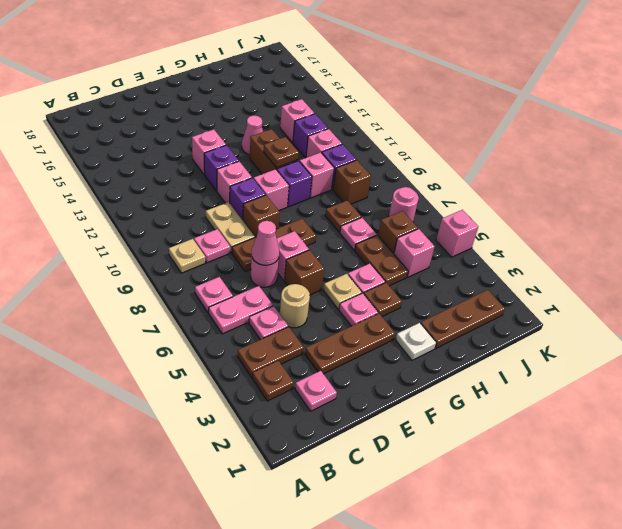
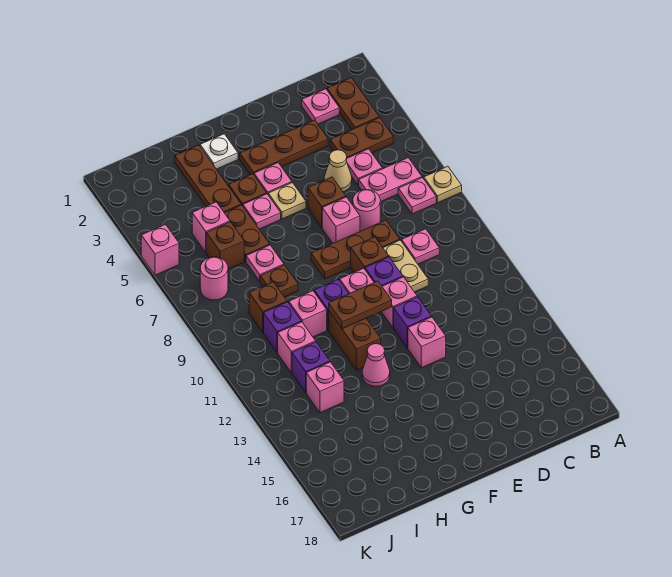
brown plate B3 level 1 -> brown plate B2:B3 level 1
tan plate B9 level 1 -> tan plate A7 level 1
tan round brick D5 level 1 -> tan cone D5 level 1
pink cone D7 level 2 -> none
brown plate G11 level 2 -> brown plate F11:G11 level 2
brown plate H2:J2 level 1 -> brown plate H2:H4 level 1

